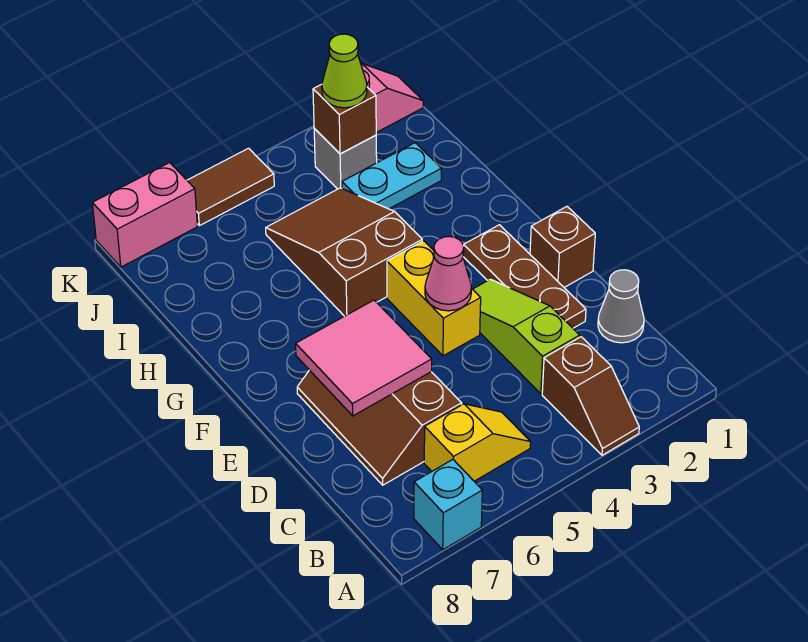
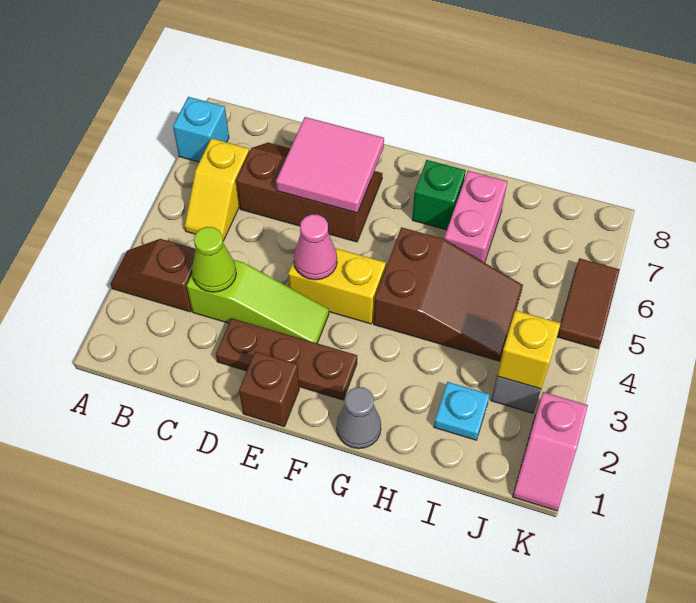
grey cone C1 level 1 -> grey cone G1 level 1
none -> green brick G7 level 1
cyan plate I2:I3 level 1 -> cyan plate I2 level 1
brown brick J3 level 2 -> yellow brick J3 level 2
lime cone J3 level 3 -> lime cone C3 level 2
pink brick K7:K8 level 1 -> pink brick H6:H7 level 1

